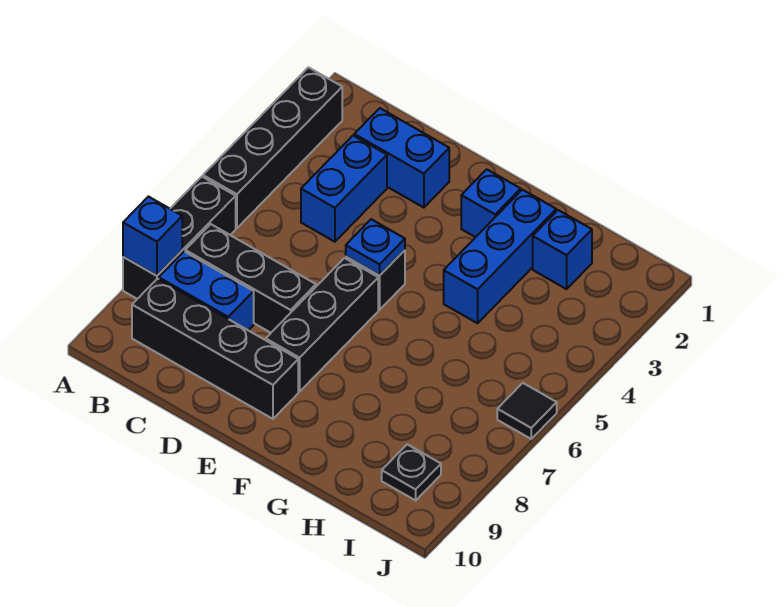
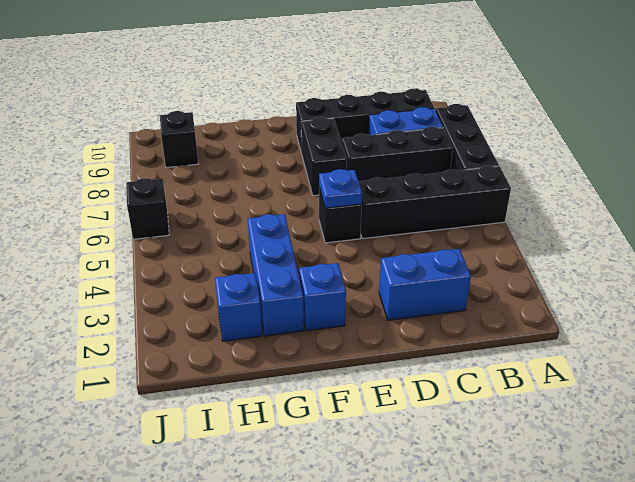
black brick A2:A5 level 1 -> black brick A5:D5 level 1
blue brick A8 level 2 -> none
blue brick C3:C4 level 1 -> none
black brick E6:E8 level 1 -> black brick E7:E8 level 1
black plate I9 level 1 -> black brick I9 level 1
black tile J6 level 1 -> black brick J6 level 1

